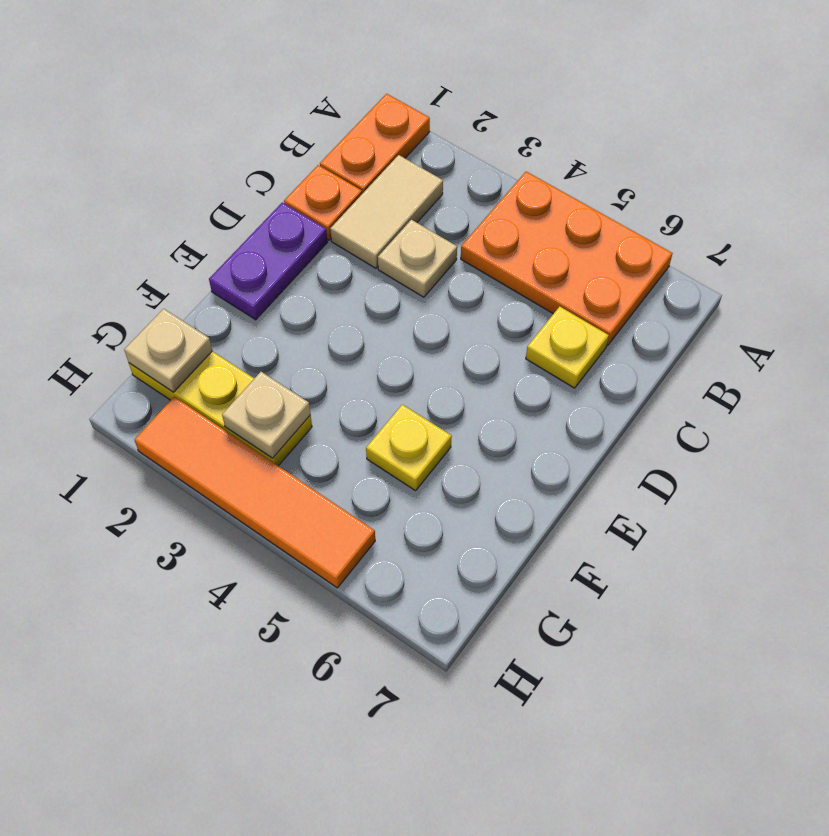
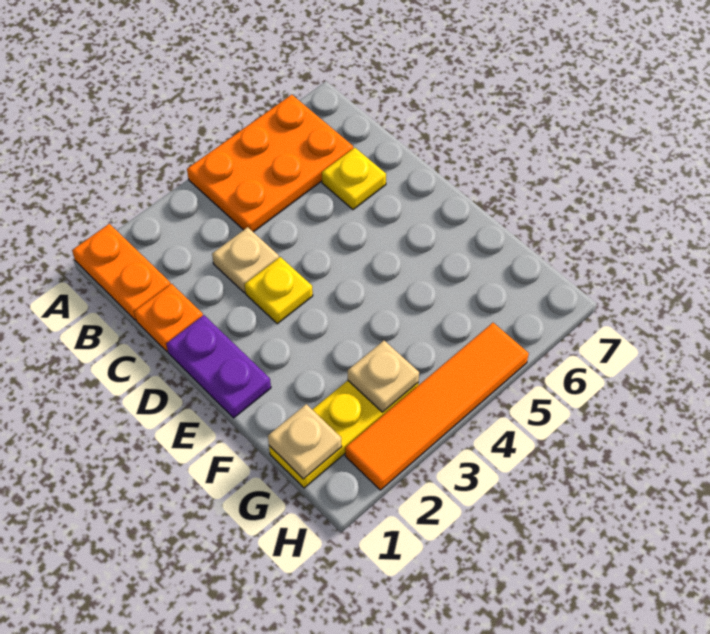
tan tile B2:C2 level 1 -> none
yellow plate F5 level 1 -> yellow plate D3 level 1

